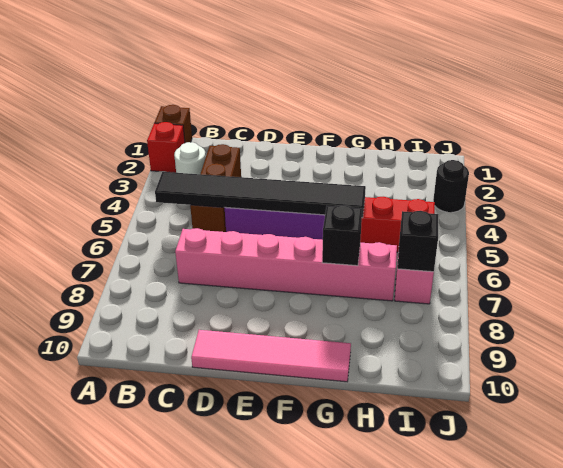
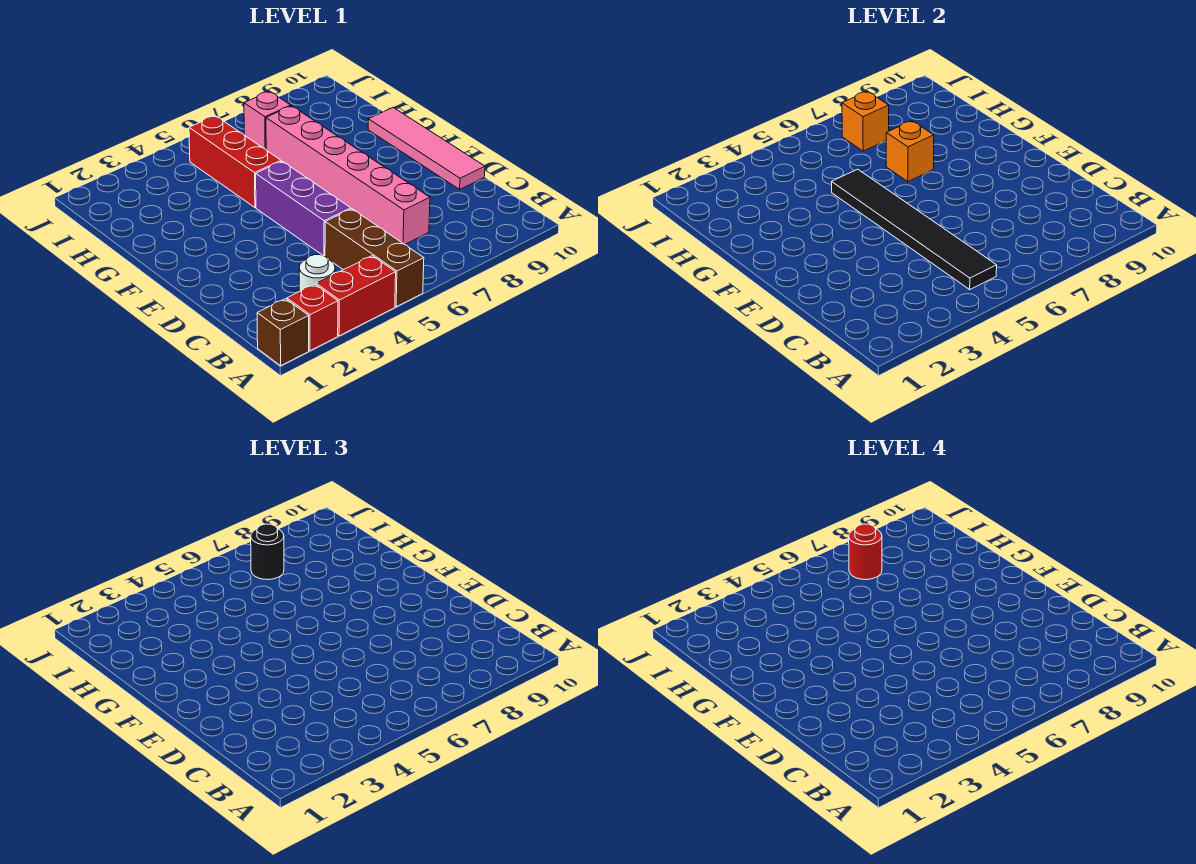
none -> red brick A3:A4 level 1
brown brick C3:C5 level 1 -> brown brick A5:C5 level 1
black brick G7 level 2 -> orange brick G7 level 2
black brick I7 level 2 -> orange brick I7 level 2
none -> red round brick I7 level 4
black round brick J3 level 1 -> black round brick I7 level 3

